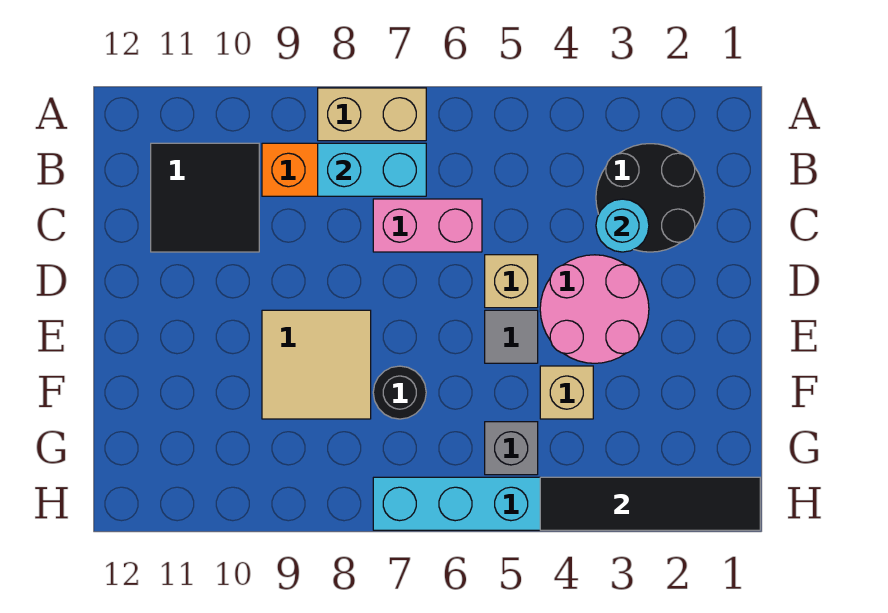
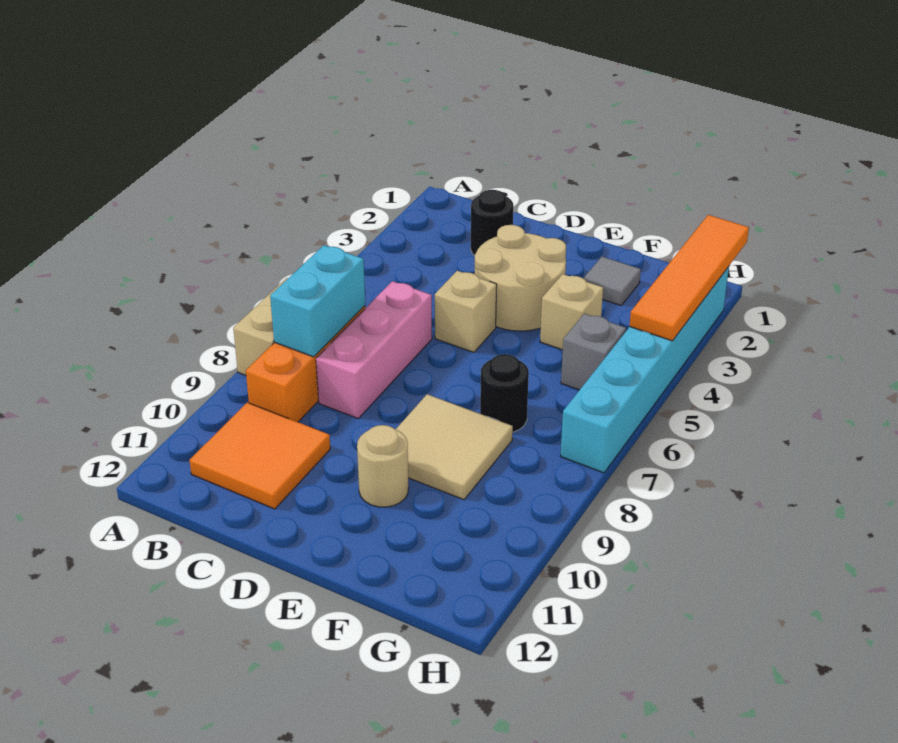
black round brick B2:C3 level 1 -> black round brick C2 level 1
black tile B10:C11 level 1 -> orange tile B10:C11 level 1
cyan round brick C3 level 2 -> none
pink brick C6:C7 level 1 -> pink brick C6:C8 level 1
pink round brick D3:E4 level 1 -> tan round brick D3:E4 level 1
grey tile E5 level 1 -> grey tile F2 level 1
none -> tan round brick E10 level 1
black tile H1:H4 level 2 -> orange tile H1:H4 level 2

